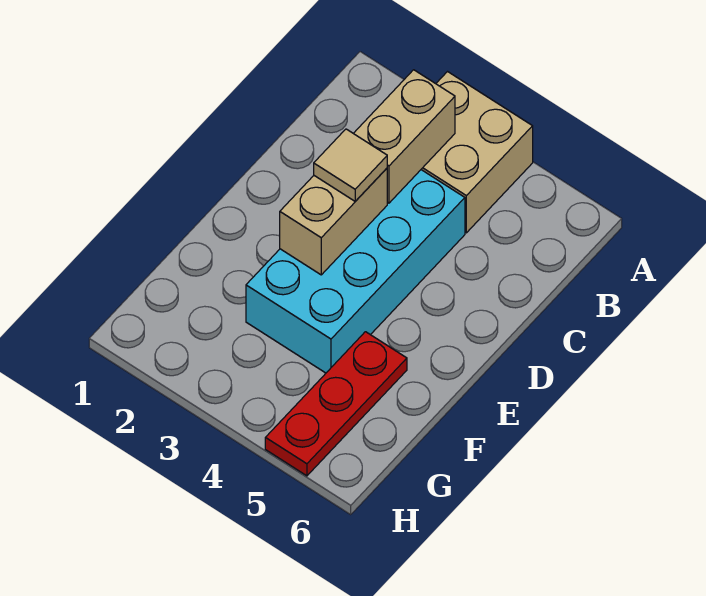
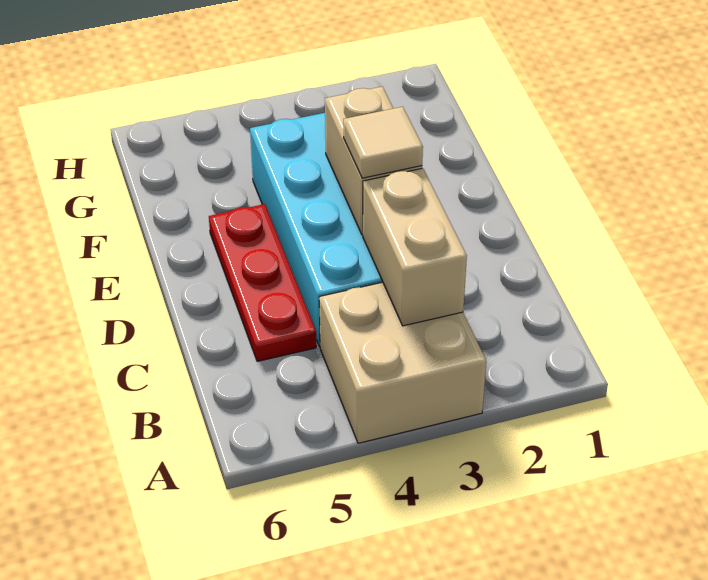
red plate F5:H5 level 1 -> red plate C5:E5 level 1

